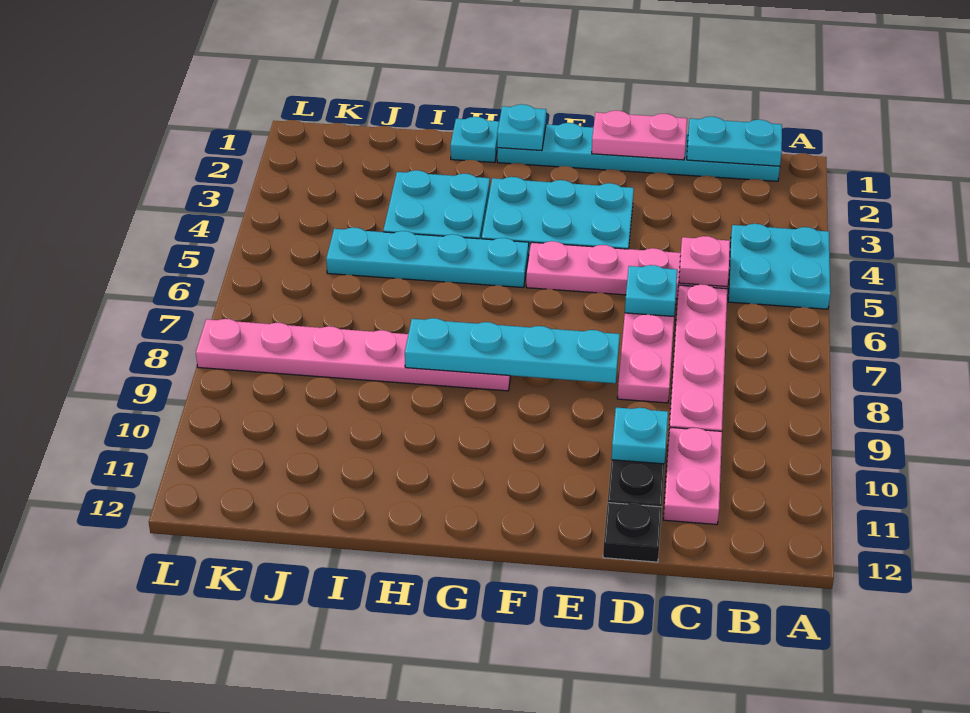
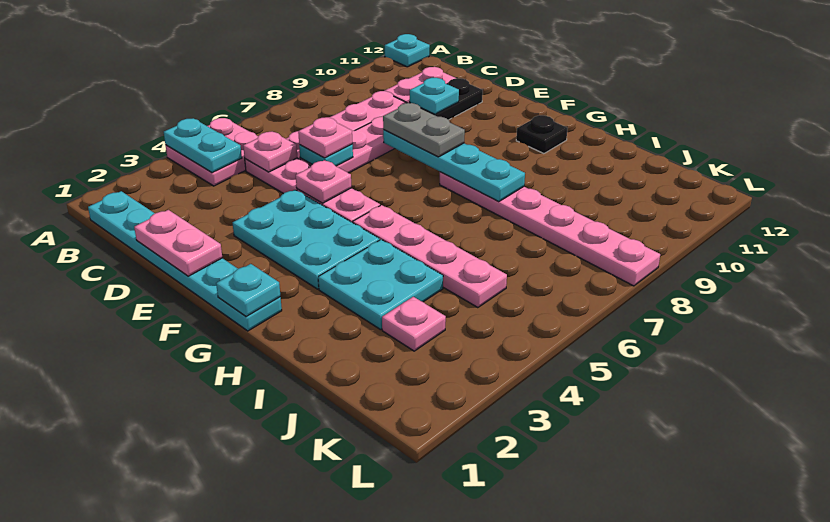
cyan plate A4:B5 level 1 -> pink plate A4:B5 level 1
cyan plate B1:C1 level 2 -> cyan plate A4:B4 level 2
none -> pink plate D6 level 3
black plate D12 level 1 -> black plate G11 level 1
none -> pink plate E5 level 2
none -> grey plate E8:F8 level 3
cyan plate G5:J5 level 1 -> pink plate G5:J5 level 1
cyan plate H1 level 1 -> cyan plate A12 level 1
none -> pink plate J3 level 1

